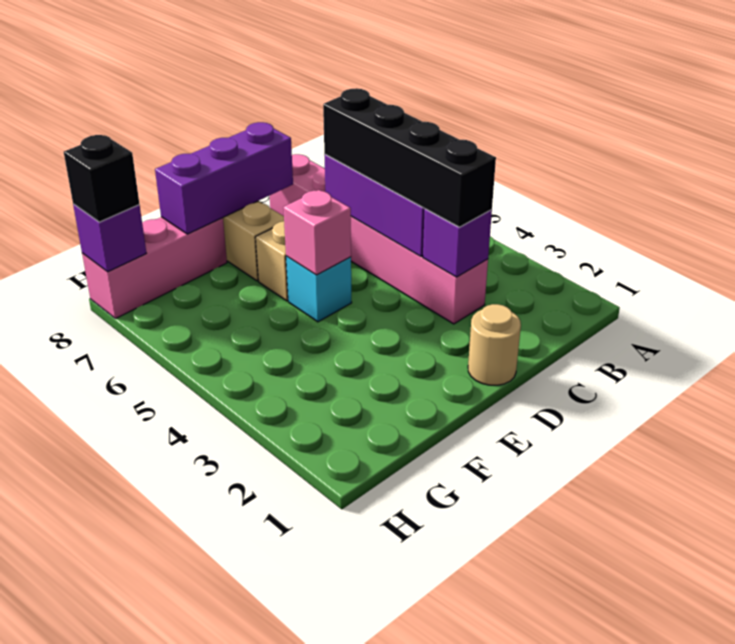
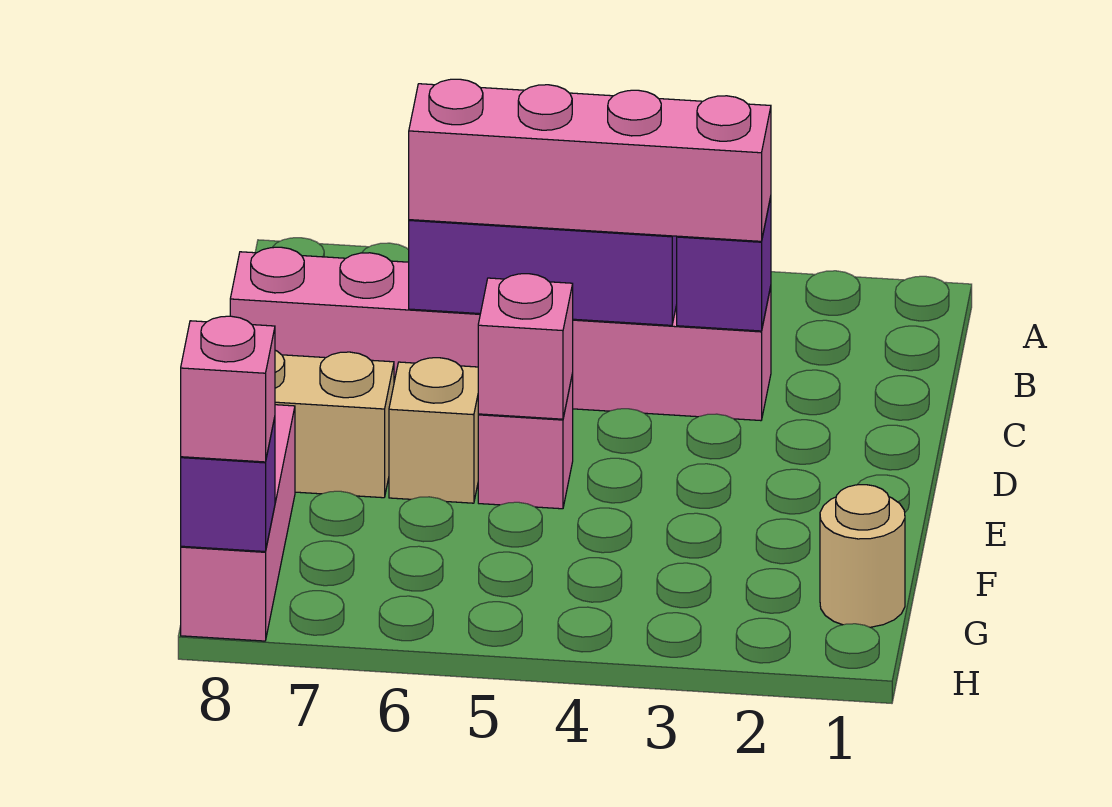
black brick C3:C6 level 3 -> pink brick C3:C6 level 3
tan round brick D1 level 1 -> tan round brick G1 level 1
purple brick D8:F8 level 2 -> none
cyan brick E5 level 1 -> pink brick E5 level 1
black brick H8 level 3 -> pink brick H8 level 3

